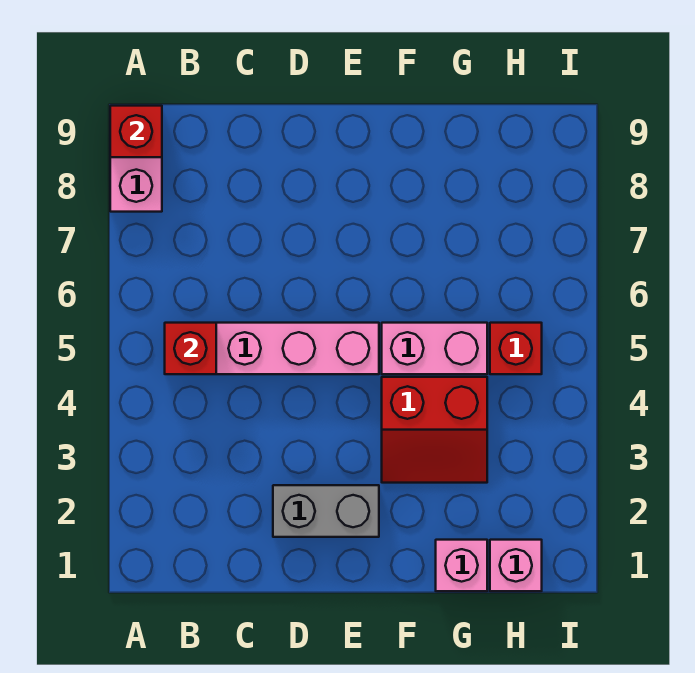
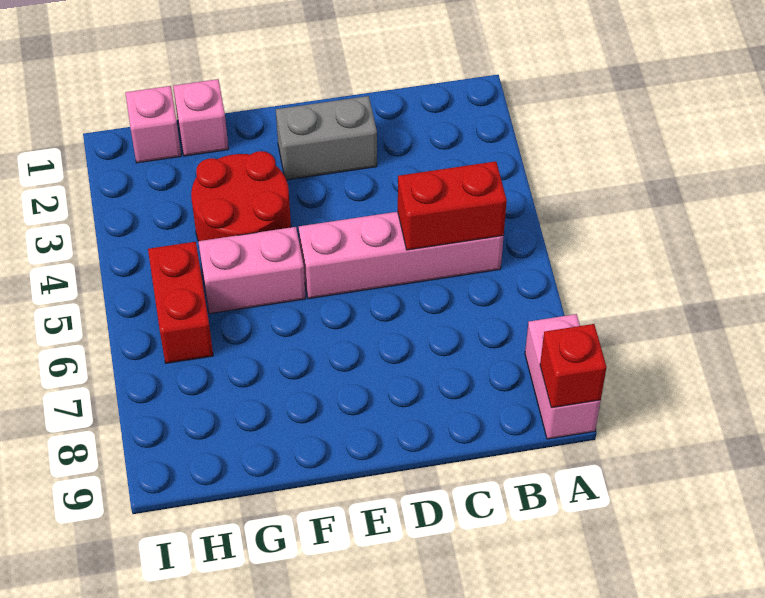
red brick B5 level 2 -> red brick B5:C5 level 2
red slope F3:G4 level 1 top 4 -> red round brick F3:G4 level 1
red brick H5 level 1 -> red brick H5:H6 level 1

